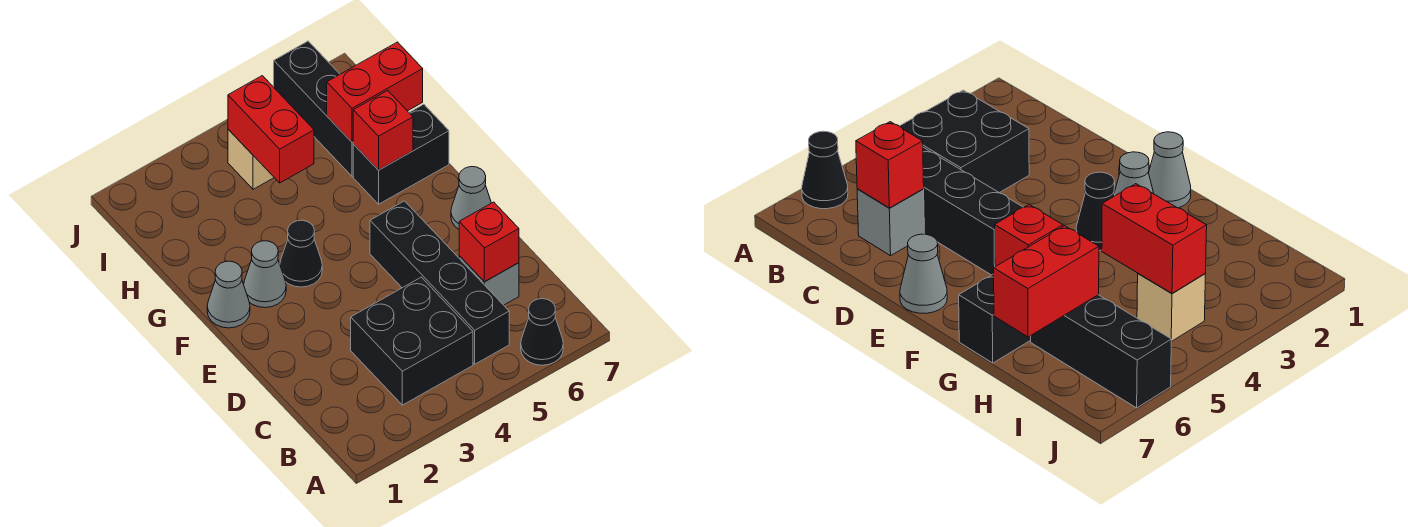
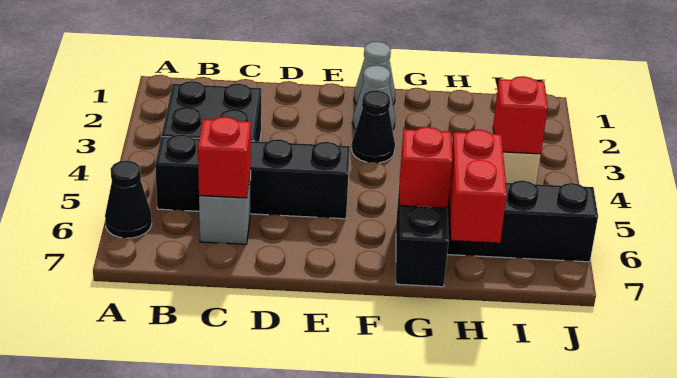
grey cone E7 level 1 -> none
red brick H4:I4 level 2 -> red brick I4 level 2

